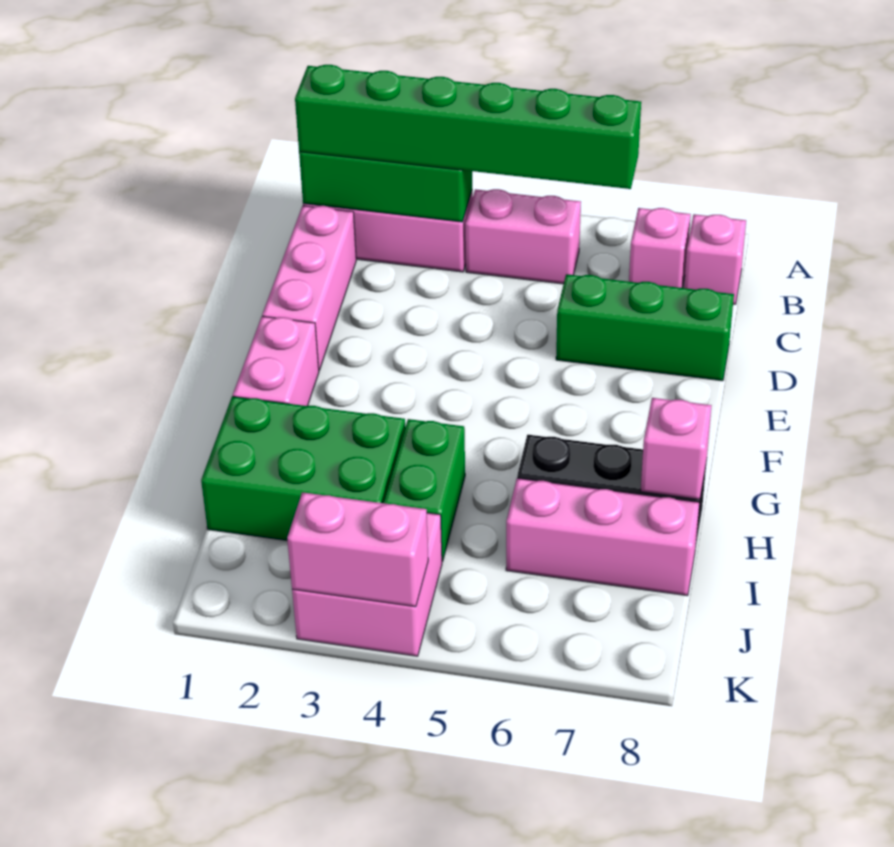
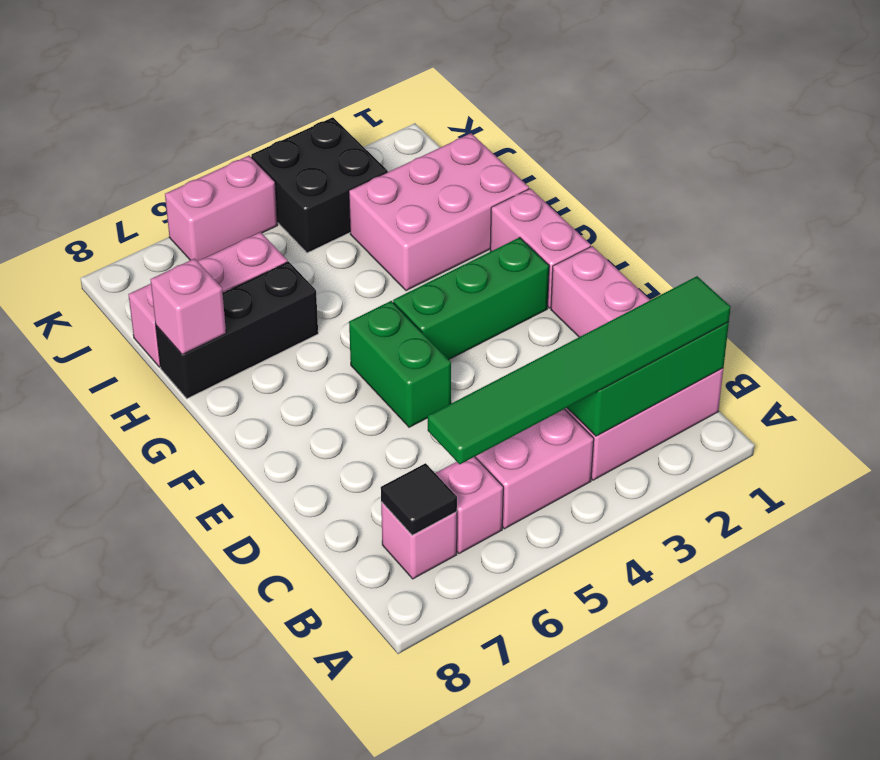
green brick B1:B6 level 3 -> green tile B1:B6 level 3
none -> black tile B7 level 2
pink brick B8 level 1 -> pink brick B6 level 1
green brick D6:D8 level 1 -> green brick F2:F4 level 1
green brick H1:I3 level 1 -> pink brick H1:I3 level 1
green brick H4:I4 level 1 -> green brick E5:F5 level 1
pink brick J3:K4 level 1 -> black brick J3:K4 level 1
pink brick K3:K4 level 2 -> pink brick K5:K6 level 1

